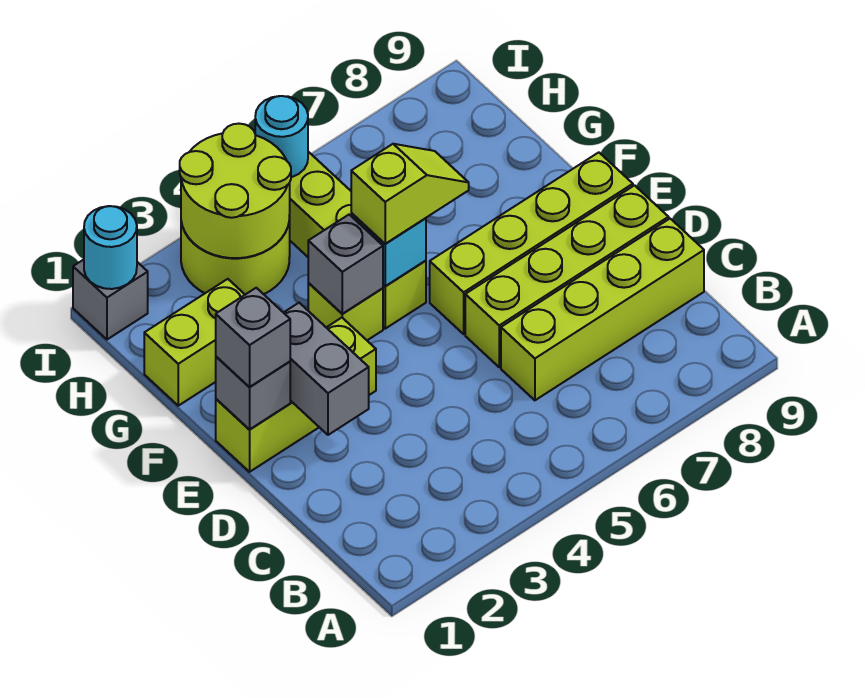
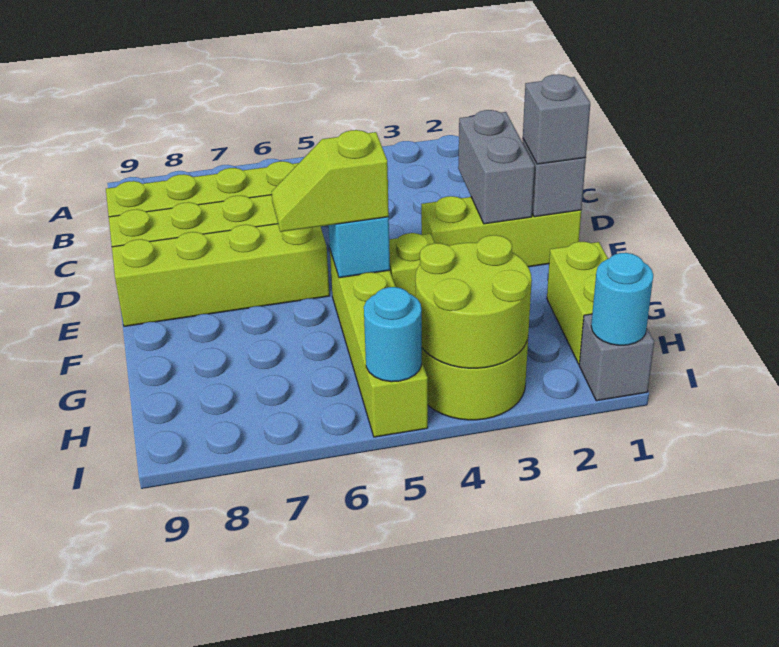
grey brick F4 level 2 -> none
lime brick G1:G2 level 1 -> lime brick G1:H1 level 1

